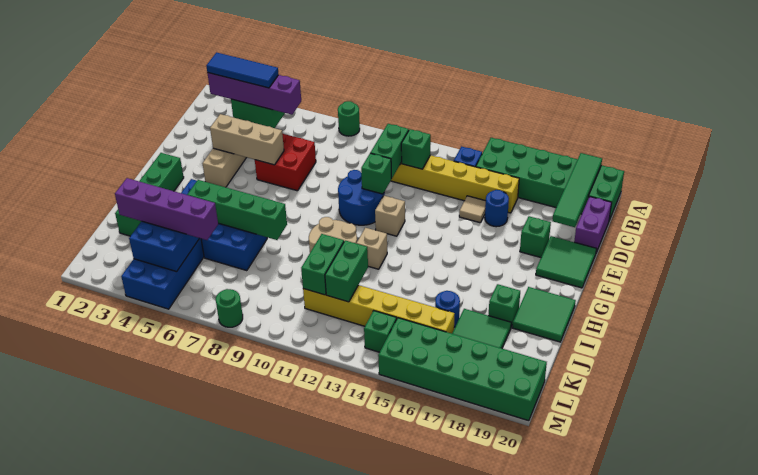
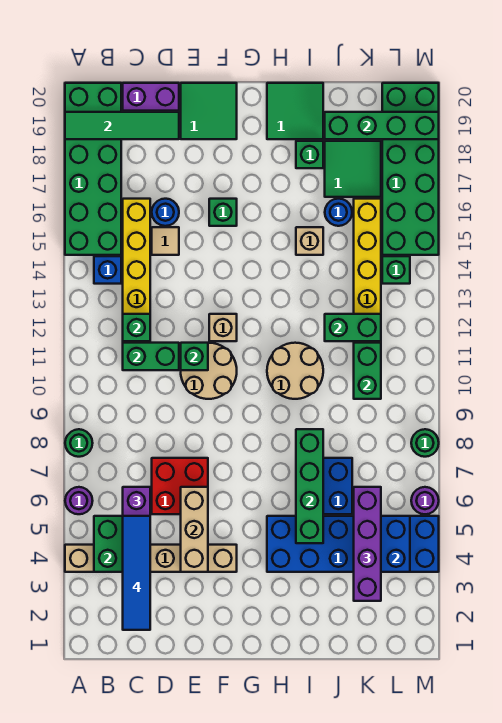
none -> purple round brick A6 level 1
blue tile C3:C5 level 4 -> blue tile C2:C5 level 4
blue round brick E10:F11 level 1 -> tan round brick E10:F11 level 1
green brick E18 level 1 -> green brick F16 level 1
green brick G2:J2 level 1 -> green brick J19:M19 level 2
tan brick H12 level 1 -> tan brick I15 level 1
green brick J11:K11 level 2 -> green brick K10:K11 level 2
none -> purple round brick M6 level 1

